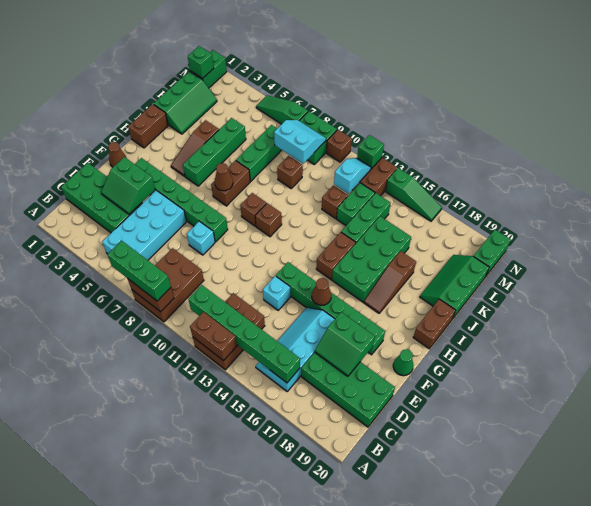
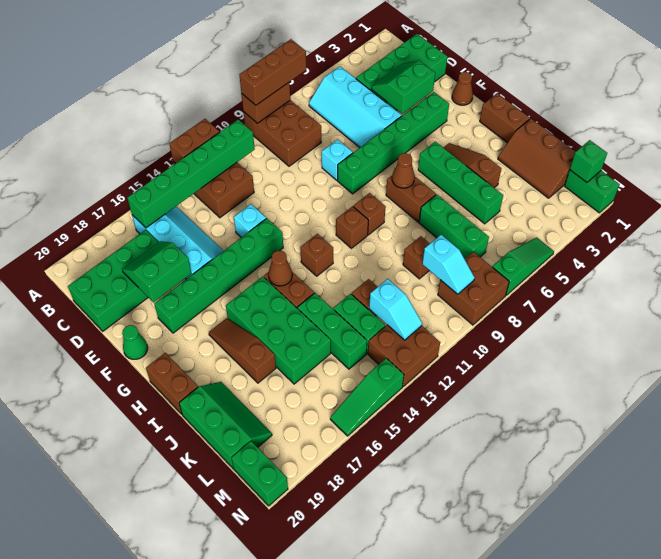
green brick A7:A9 level 3 -> brown brick A7:A9 level 3
cyan brick B5:E6 level 1 -> cyan slope B5:E6 level 1 top 5
brown cone F15 level 2 -> brown cone H14 level 2
green slope J1:L2 level 1 top 1 -> brown slope J1:L2 level 1 top 1
cyan slope L8:M9 level 2 top L -> cyan slope L9:M9 level 2 top L
green brick M8:N9 level 1 -> brown brick M8:N9 level 1
brown brick N10 level 1 -> brown brick H12 level 1
green brick N12 level 2 -> none

